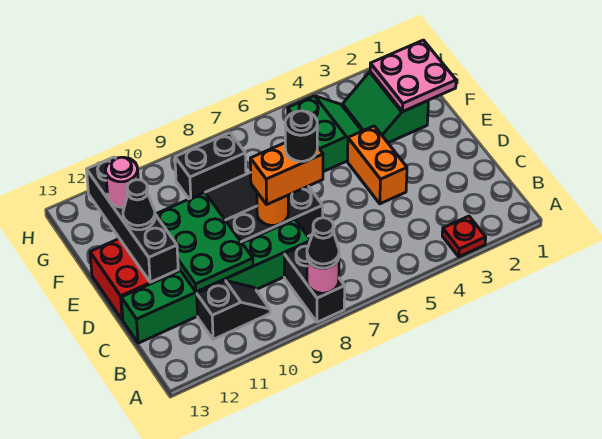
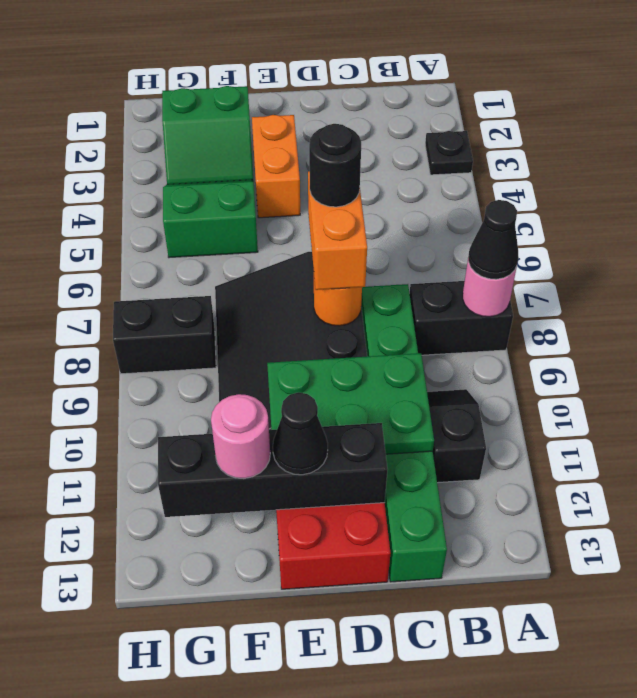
red plate A3 level 1 -> black plate A3 level 1
orange brick D4:E4 level 1 -> orange brick E3:E4 level 1
pink plate F1:G2 level 2 -> none
black brick G8:G9 level 1 -> black brick G8:H8 level 1

